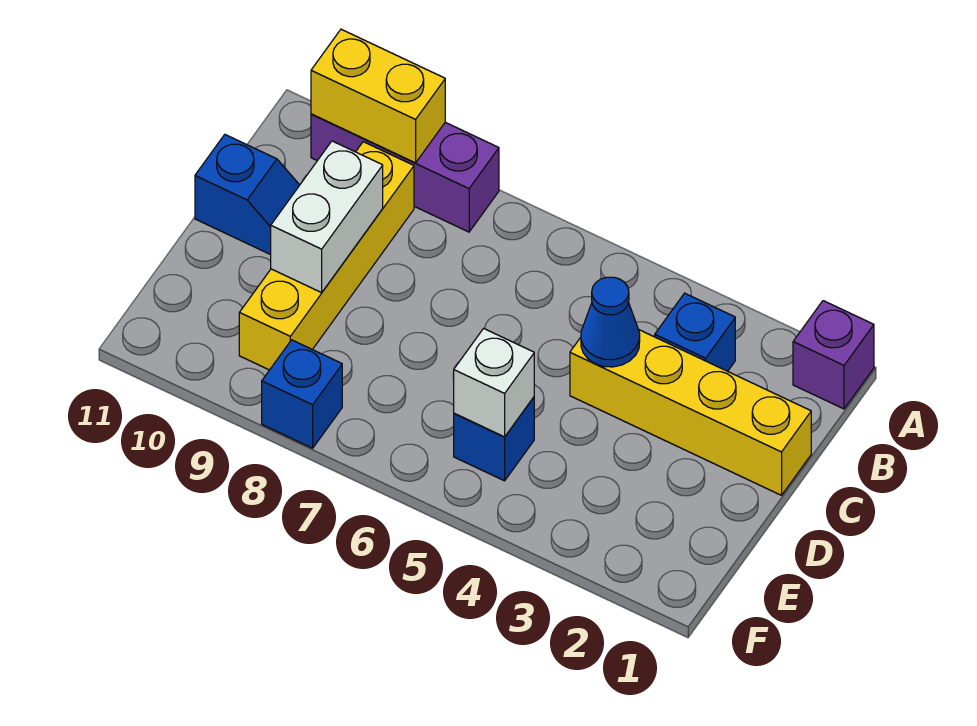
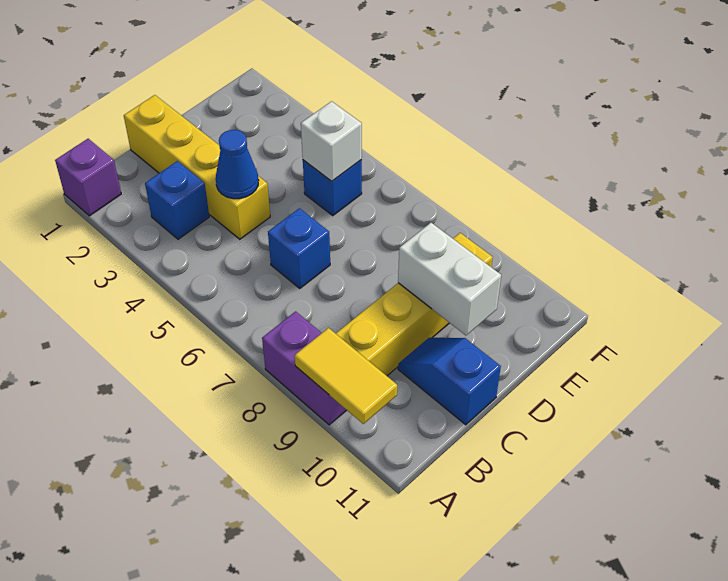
purple brick A8:A10 level 1 -> purple brick A8:A9 level 1
yellow brick A9:A10 level 2 -> yellow tile A9:A10 level 2
white brick C9:D9 level 2 -> white brick D9:D10 level 2
blue brick F8 level 1 -> blue brick C6 level 1

